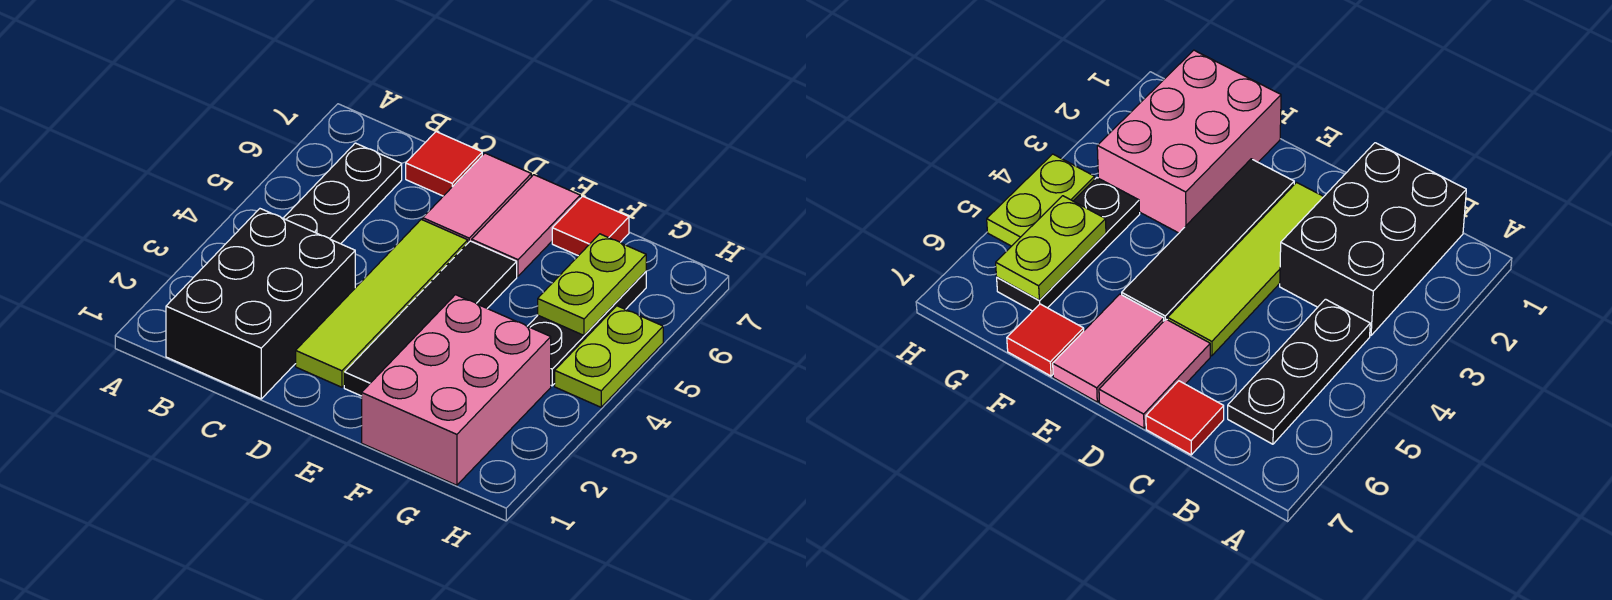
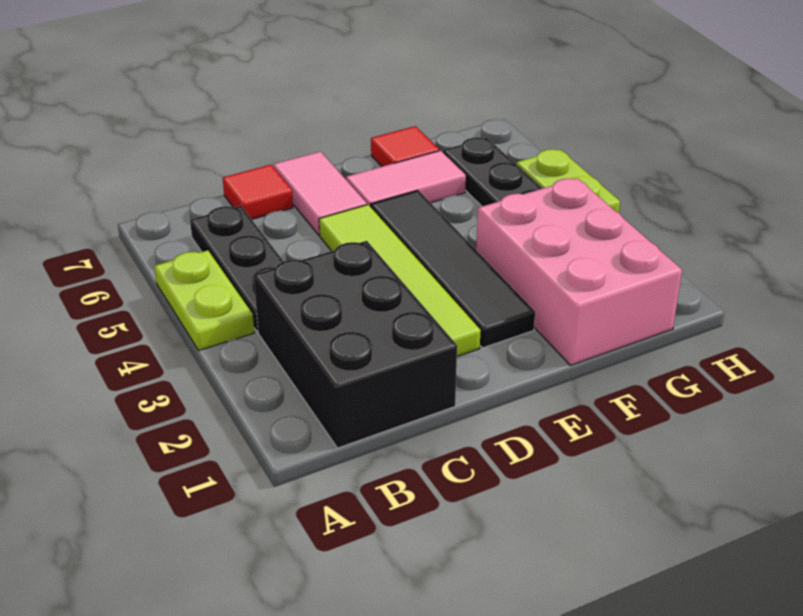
pink tile E6:E7 level 1 -> pink tile E6:F6 level 1
lime plate G5:G6 level 2 -> lime plate A4:A5 level 1

